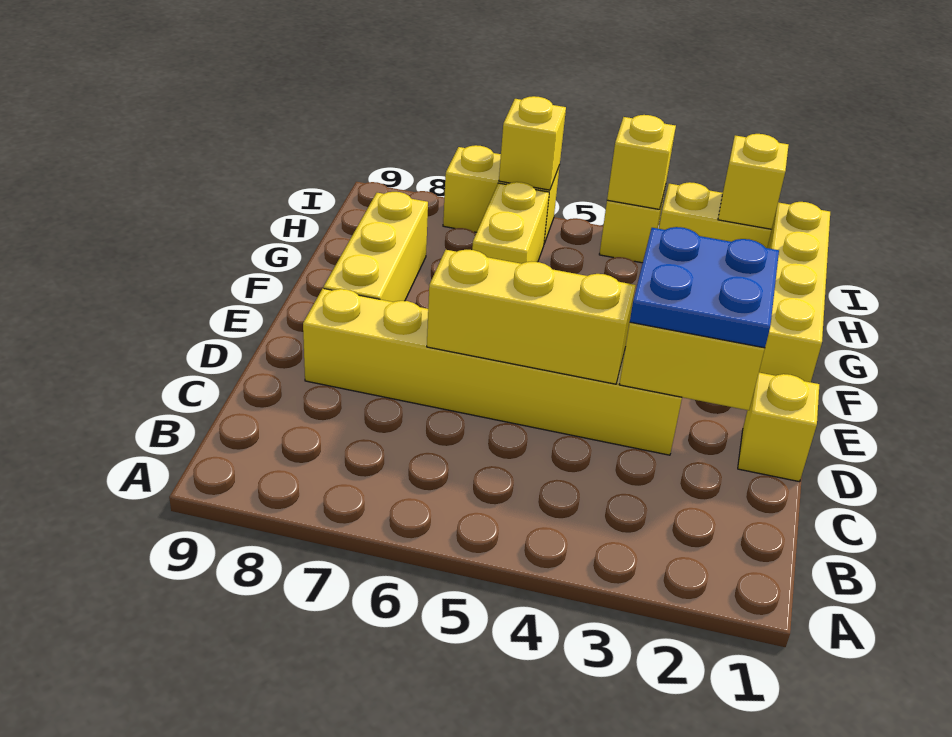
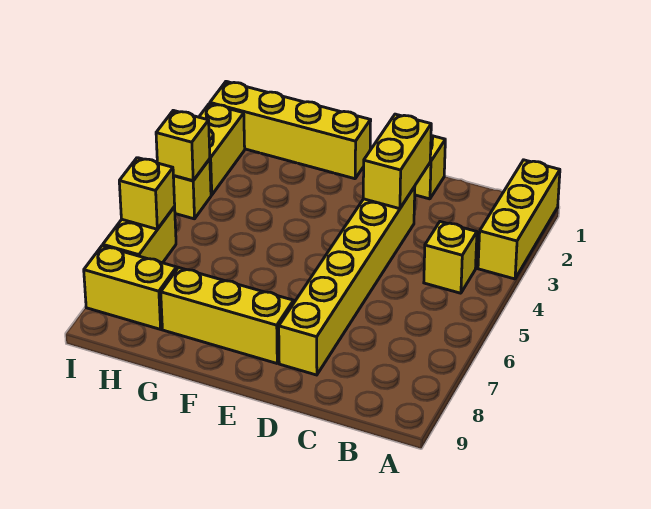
blue plate D2:E3 level 3 -> none
yellow brick D4:D6 level 2 -> yellow brick A1:A3 level 1
yellow brick G6:H6 level 1 -> yellow brick H8:I8 level 1
yellow brick I2 level 2 -> yellow brick B4 level 1

